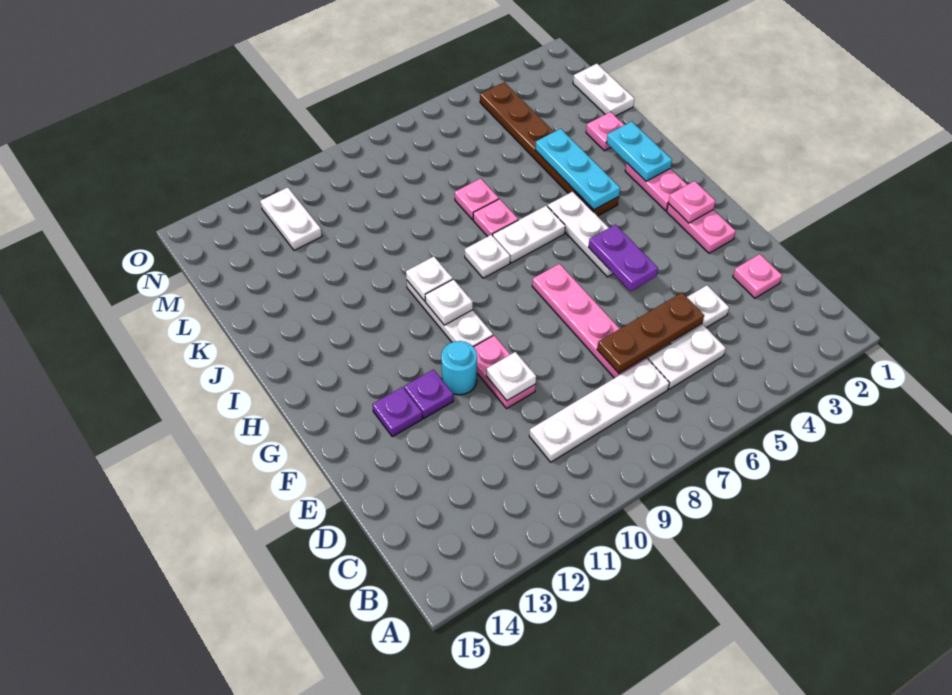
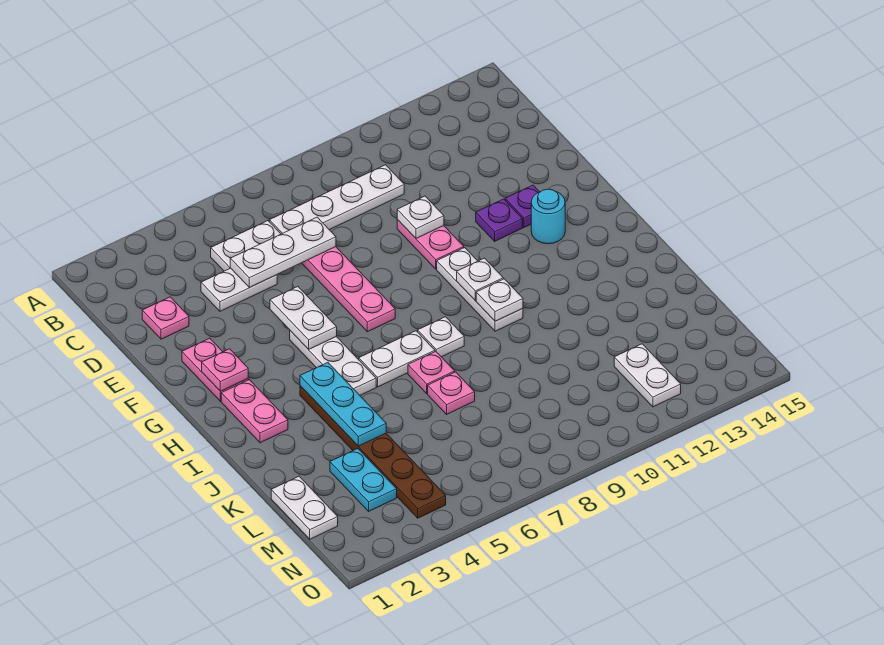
brown plate D5:D7 level 2 -> white plate D5:D7 level 2
purple plate F5:G5 level 2 -> white plate F5:G5 level 2
cyan round brick F11 level 1 -> cyan round brick G13 level 1
cyan plate I2:J2 level 2 -> cyan plate L3:M3 level 1
pink plate K2 level 1 -> none

